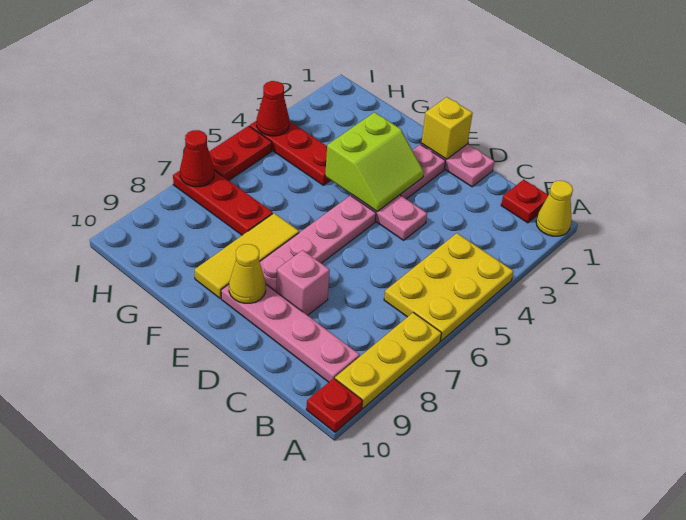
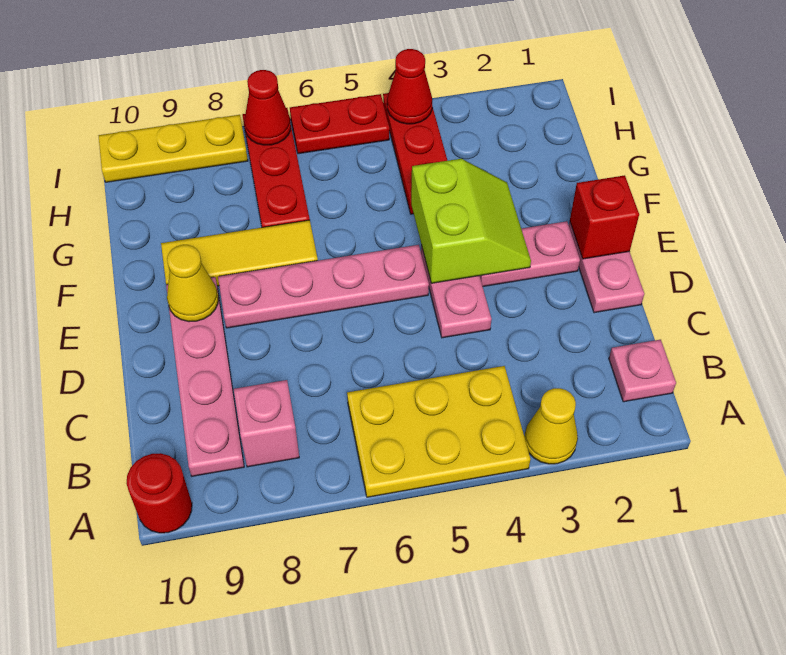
yellow cone A1 level 1 -> yellow cone A3 level 1
yellow plate A7:A9 level 1 -> yellow plate I8:I10 level 1
red plate A10 level 1 -> red round brick A10 level 1
red plate B1 level 1 -> pink plate B1 level 1
pink brick D8 level 1 -> pink brick B8 level 1
yellow brick E1 level 2 -> red brick E1 level 2
lime slope E3:F4 level 2 top F -> lime slope E3:F4 level 2 top 4

